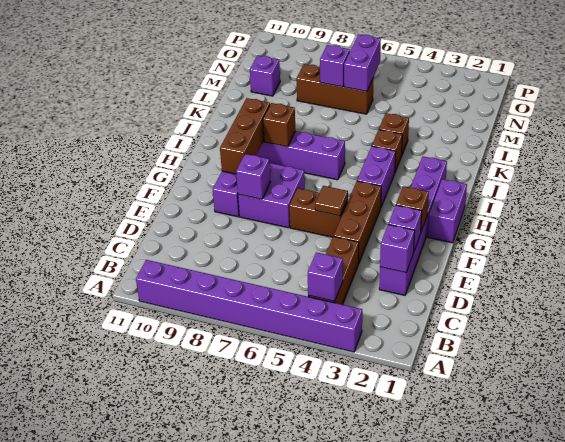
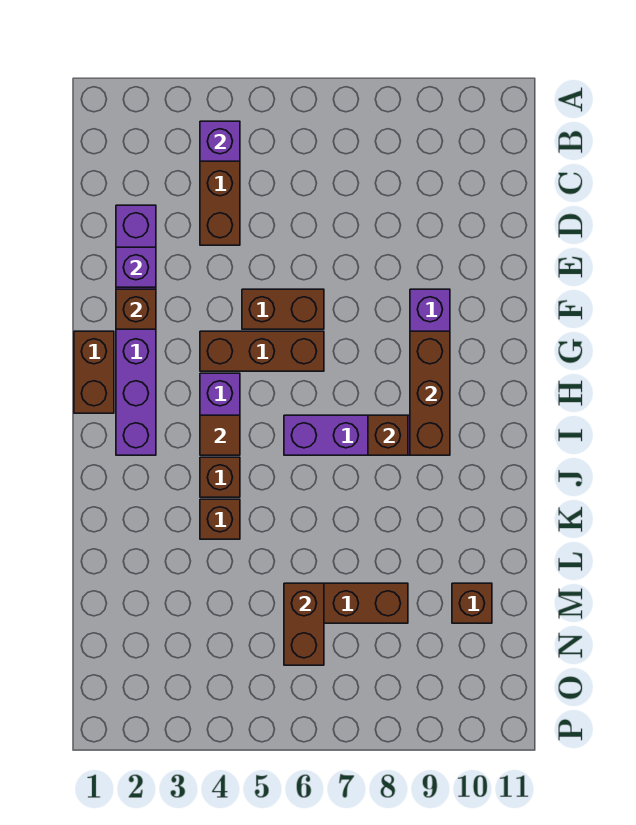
purple brick A3:A10 level 1 -> none
purple brick D2 level 2 -> none
brown brick E4:G4 level 1 -> brown brick G4:G6 level 1
brown tile F5 level 2 -> brown tile I4 level 2
purple brick F7:G8 level 1 -> none
purple brick F8 level 2 -> none
purple brick G1:H1 level 1 -> brown brick G1:H1 level 1
purple brick M6:N6 level 2 -> brown brick M6:N6 level 2
purple brick M7 level 2 -> none
purple brick M10 level 1 -> brown brick M10 level 1

